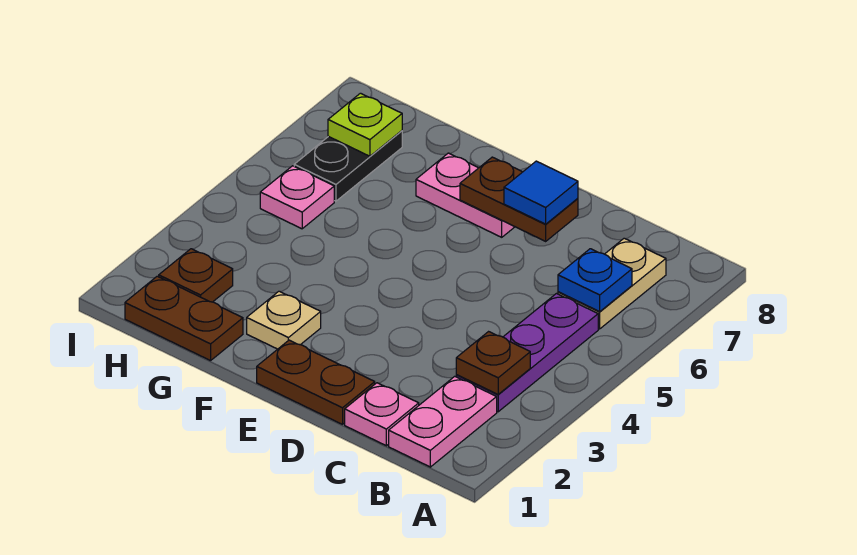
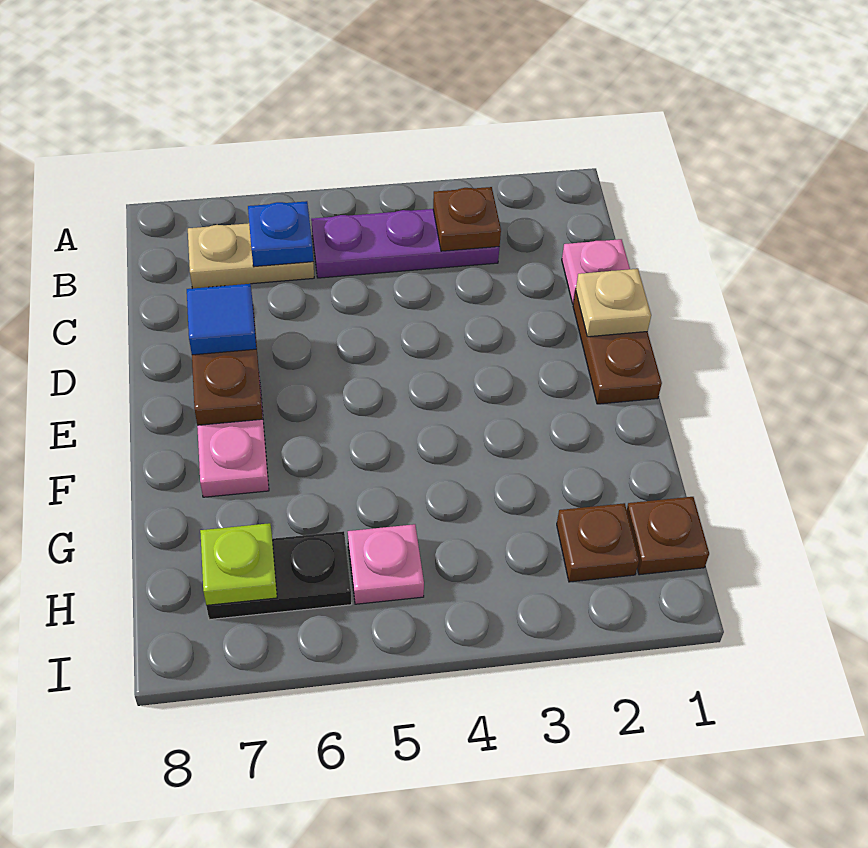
pink plate B1:B2 level 1 -> none
tan plate F2 level 1 -> tan plate D1 level 2
brown plate G1:H1 level 1 -> brown plate H1 level 1

